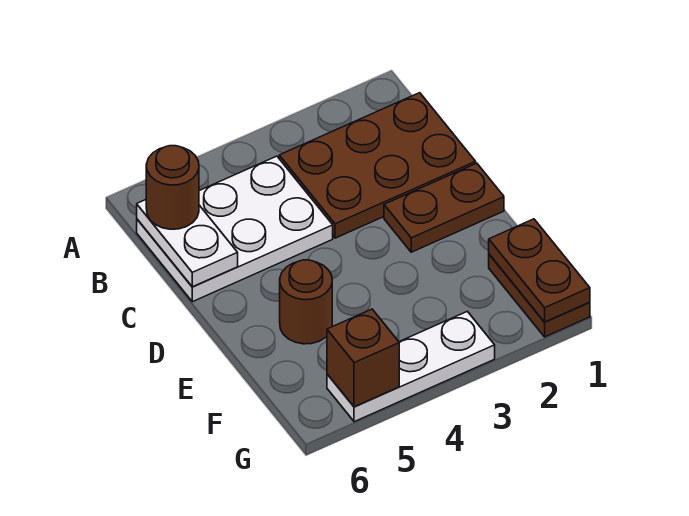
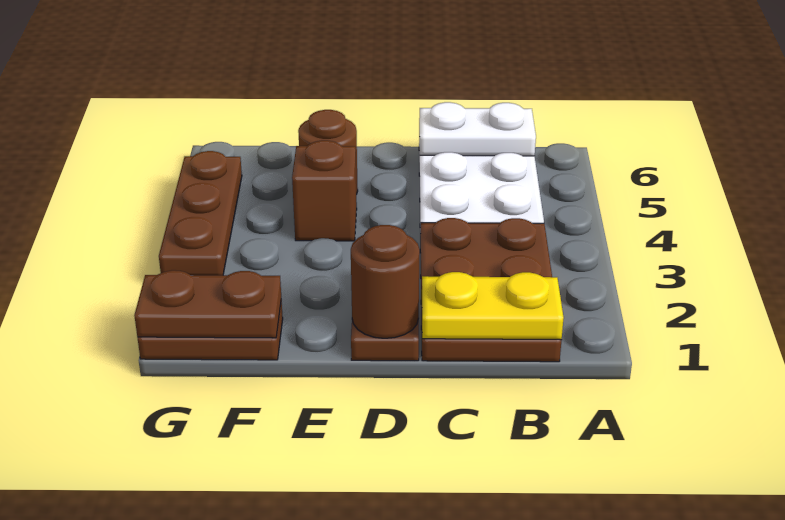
none -> yellow plate B1:C1 level 2
brown round brick B6 level 3 -> brown round brick D1 level 2
white plate G3:G5 level 1 -> brown plate G3:G5 level 1
brown brick G5 level 2 -> brown brick E4 level 1

